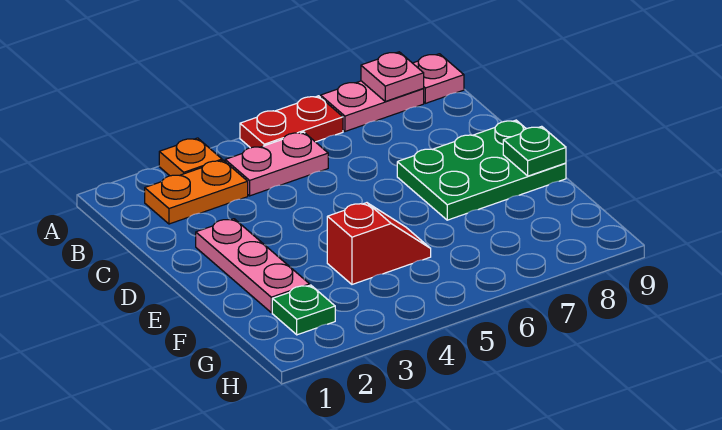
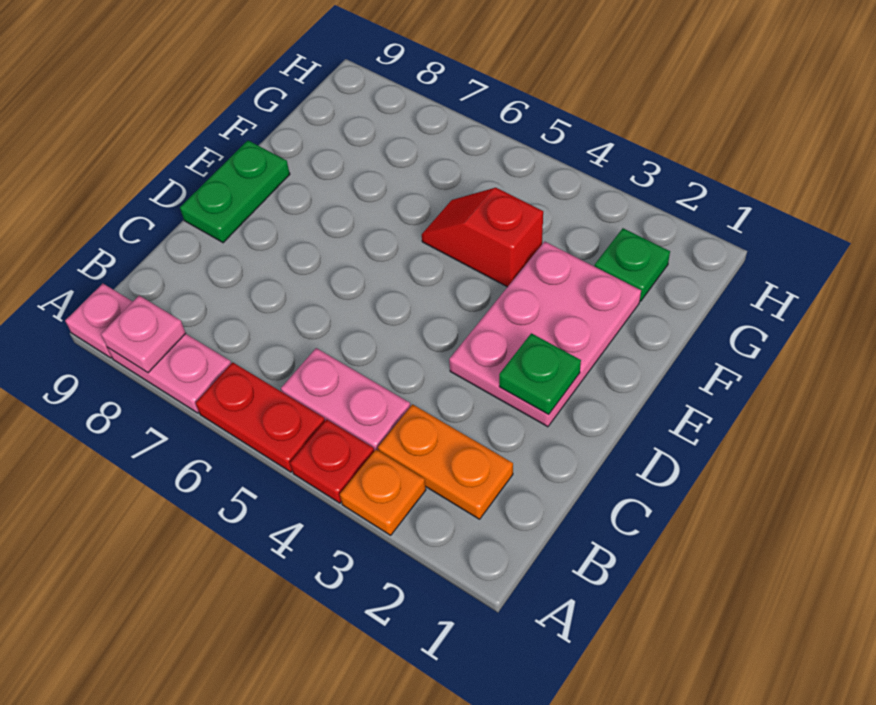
none -> red plate A4 level 1
pink plate D2:F2 level 1 -> pink plate D2:F3 level 1
green plate D7:E9 level 1 -> green plate D9:E9 level 1
green plate E9 level 2 -> green plate D2 level 2

